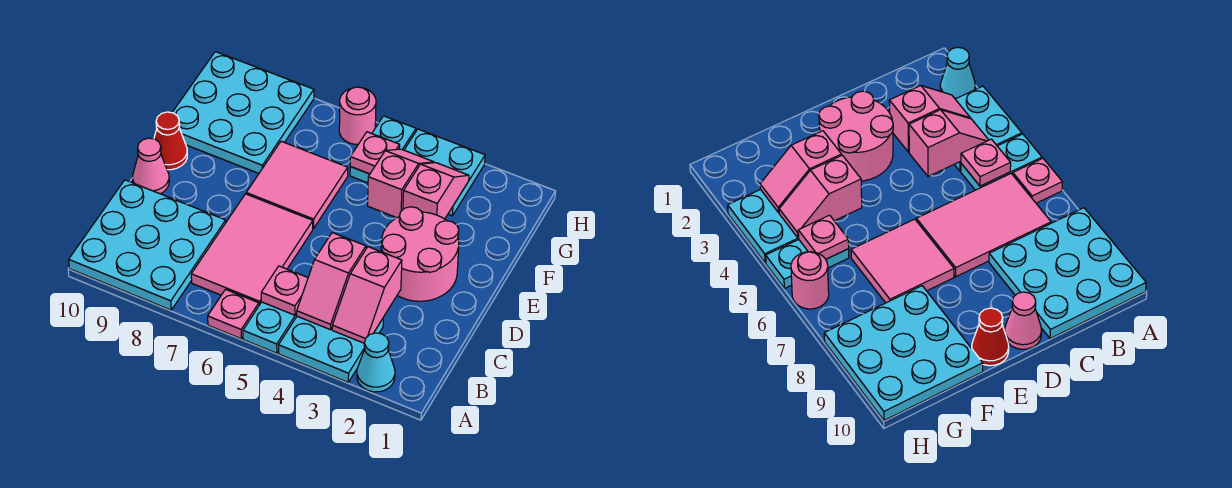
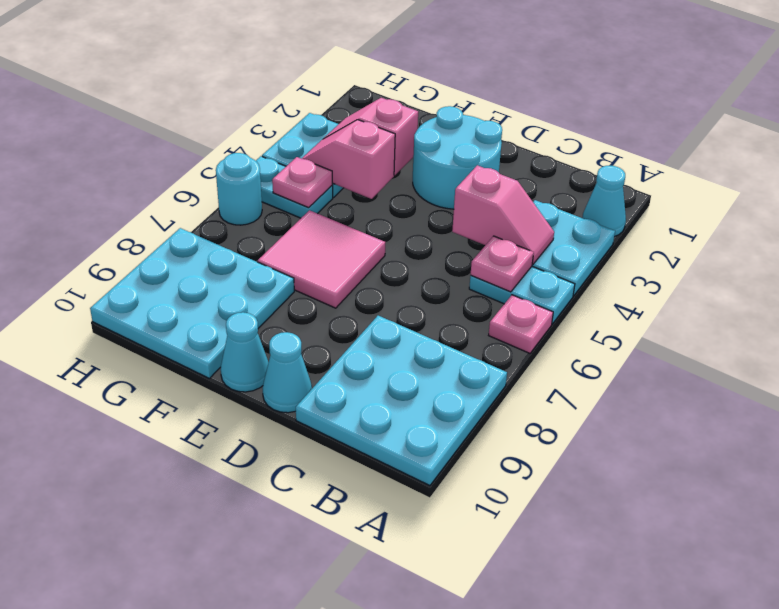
pink slope B3:C3 level 2 top C -> none
pink tile B6:D7 level 1 -> none
pink round brick D2:E3 level 1 -> cyan round brick D2:E3 level 1
pink cone D10 level 1 -> cyan cone D10 level 1
red cone E10 level 1 -> cyan cone E10 level 1
pink round brick H6 level 1 -> cyan round brick H6 level 1

